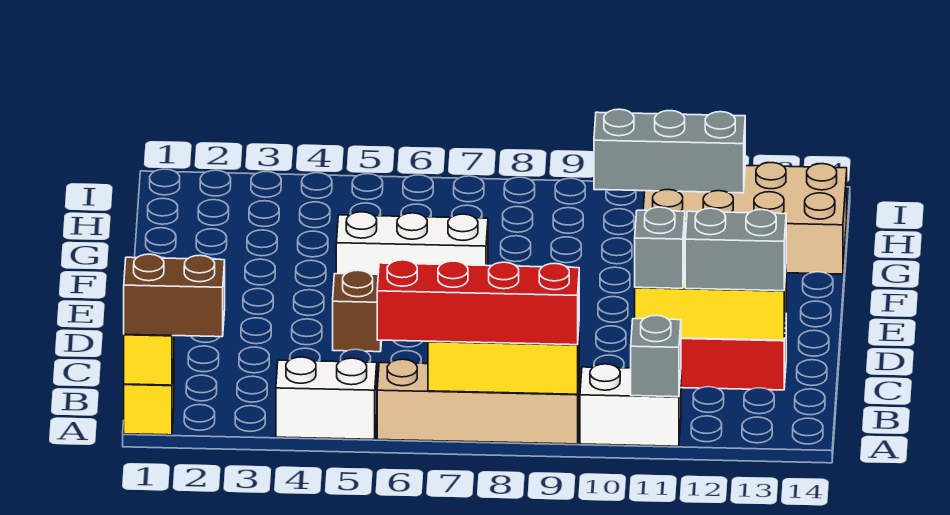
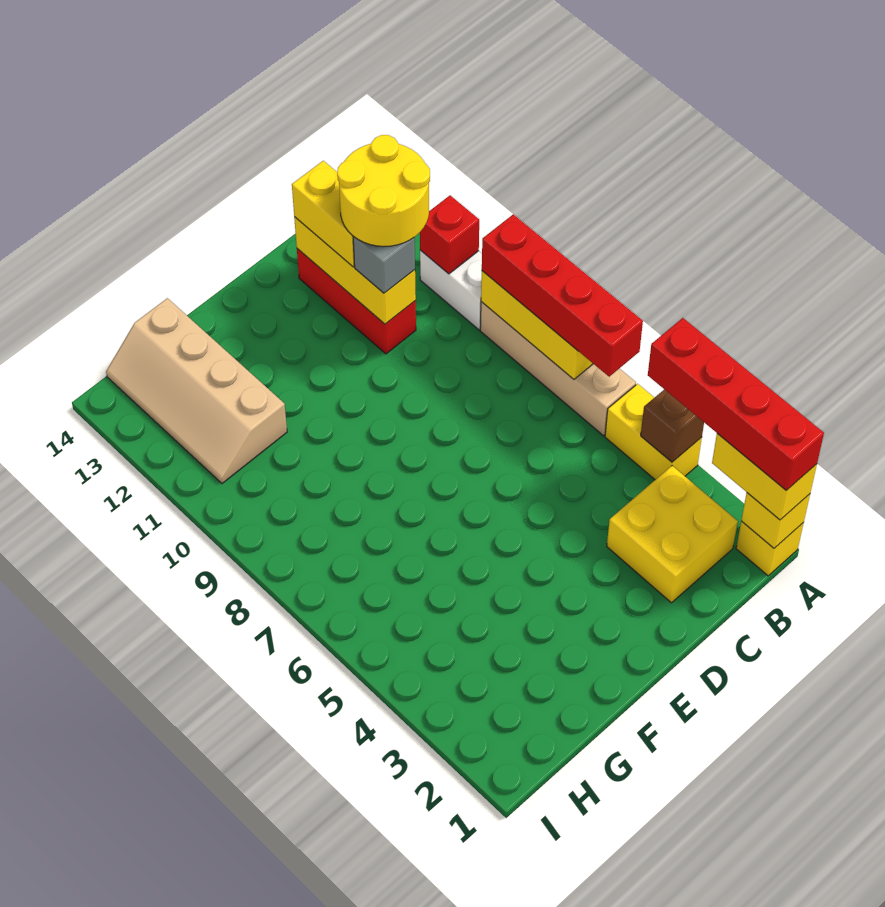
brown brick A1:A2 level 3 -> yellow brick A1:A2 level 3
none -> red brick A1:A4 level 4
white brick A4:A5 level 1 -> yellow brick A4:A5 level 1
grey brick A11 level 2 -> red brick A11 level 2
none -> yellow brick B2:C3 level 1
none -> yellow round brick B11:C12 level 4
grey brick C12:C13 level 3 -> yellow brick C12:C13 level 3
brown brick D5 level 1 -> brown brick A4 level 2
white brick F5:F7 level 1 -> none
tan brick G11:H14 level 1 -> tan slope G11:H14 level 1 top G
grey brick H10:H12 level 2 -> none

